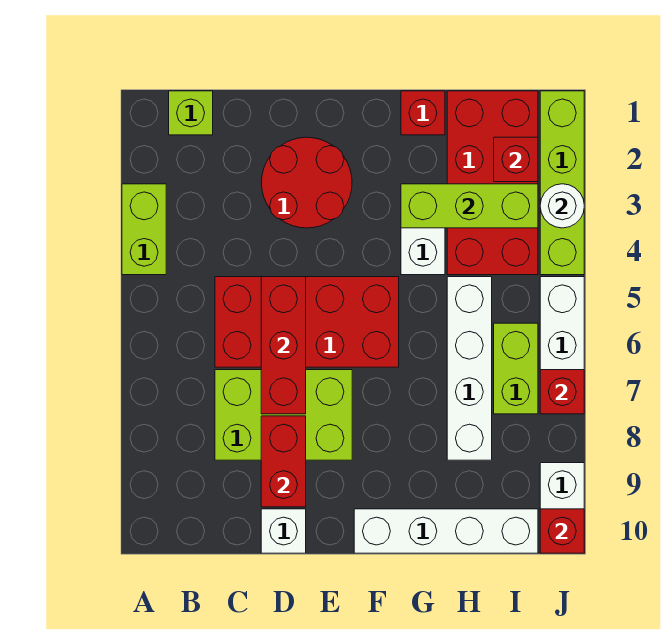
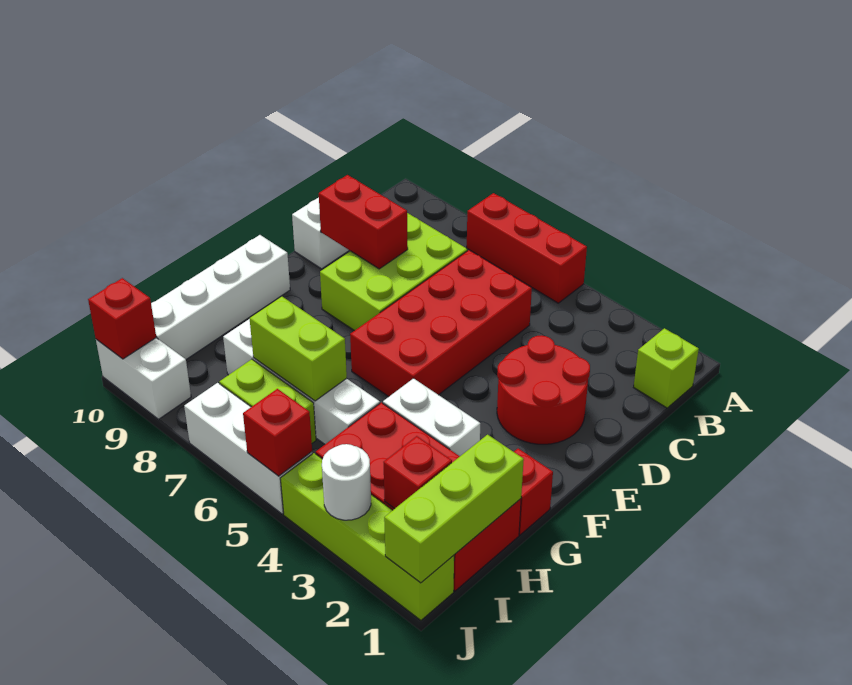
lime brick A3:A4 level 1 -> lime brick H6:H7 level 2
red brick D5:D7 level 2 -> red brick A5:A7 level 1
lime brick G3:I3 level 2 -> lime brick H1:J1 level 2
red brick J7 level 2 -> red brick J5 level 2

